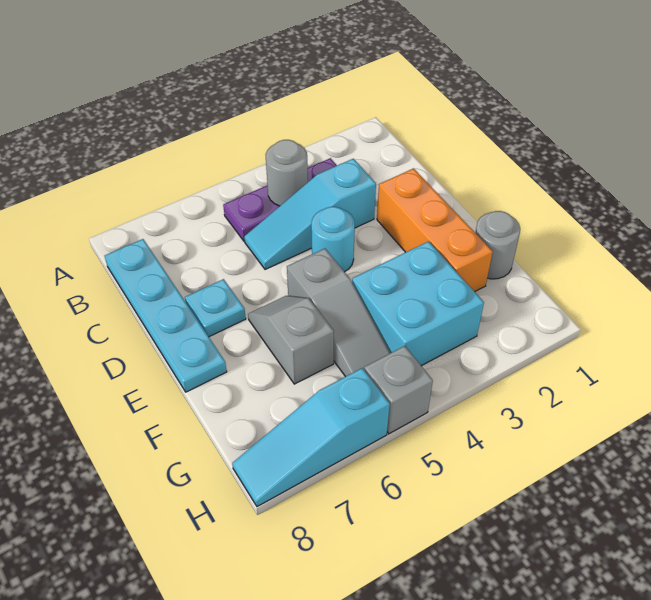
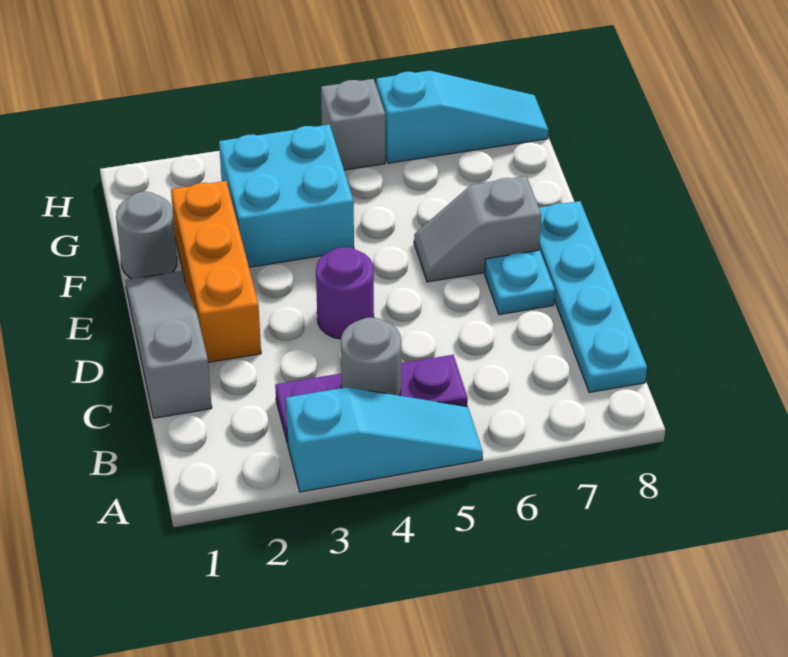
cyan slope C3:C5 level 1 top 3 -> cyan slope A3:A5 level 1 top 3
cyan round brick D4 level 1 -> purple round brick D4 level 1
grey slope E5:G5 level 1 top E -> grey slope C1:E1 level 1 top C
grey slope E6:F6 level 1 top F -> grey slope E6:E7 level 1 top 7

